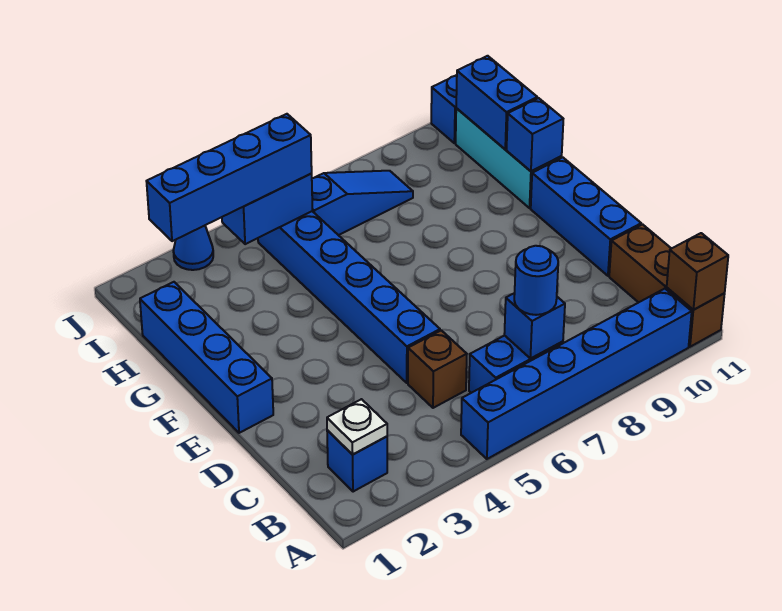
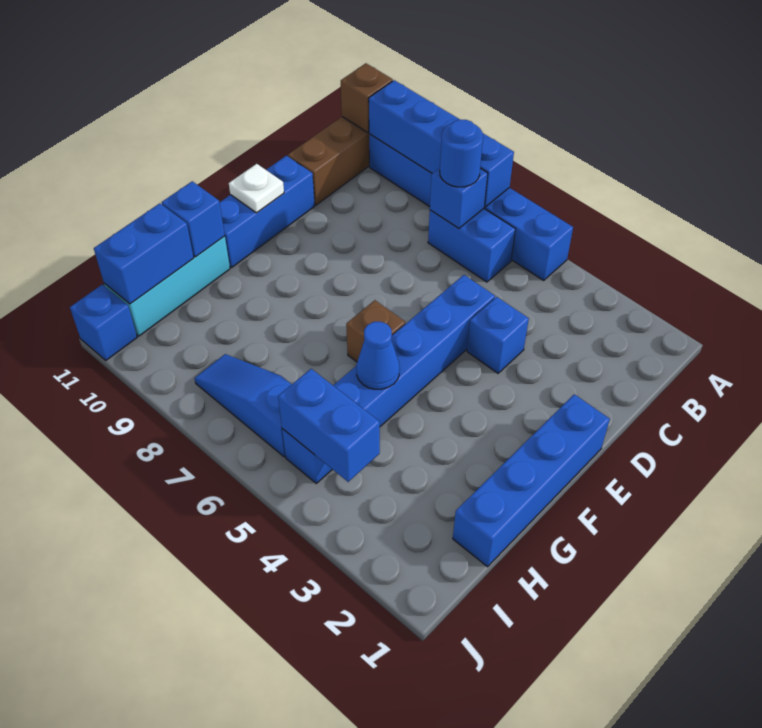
blue brick B2 level 1 -> blue brick D4 level 1
white plate B2 level 2 -> white plate E11 level 2
brown brick C5 level 1 -> brown brick F6 level 1
blue brick I2:I5 level 3 -> blue brick A7:A10 level 2
blue cone J3 level 1 -> blue cone G5 level 2

